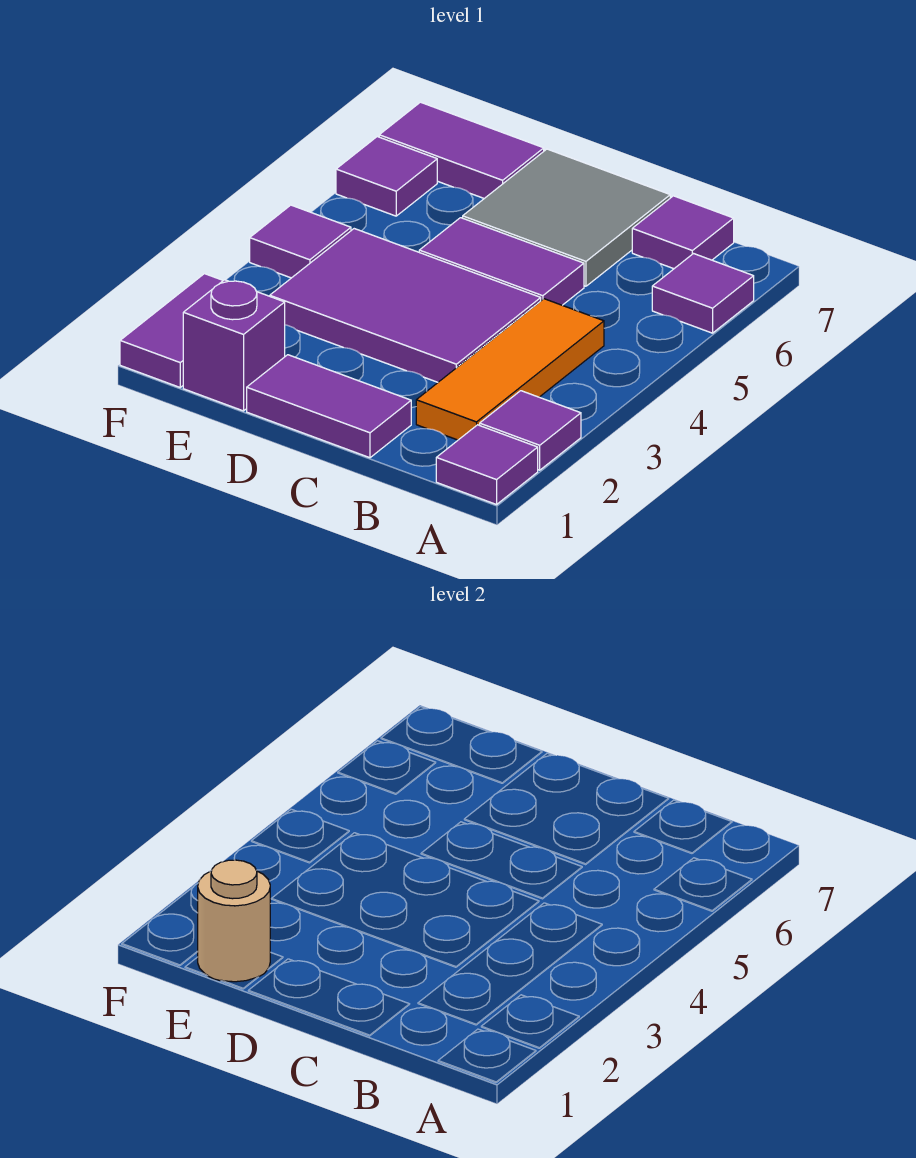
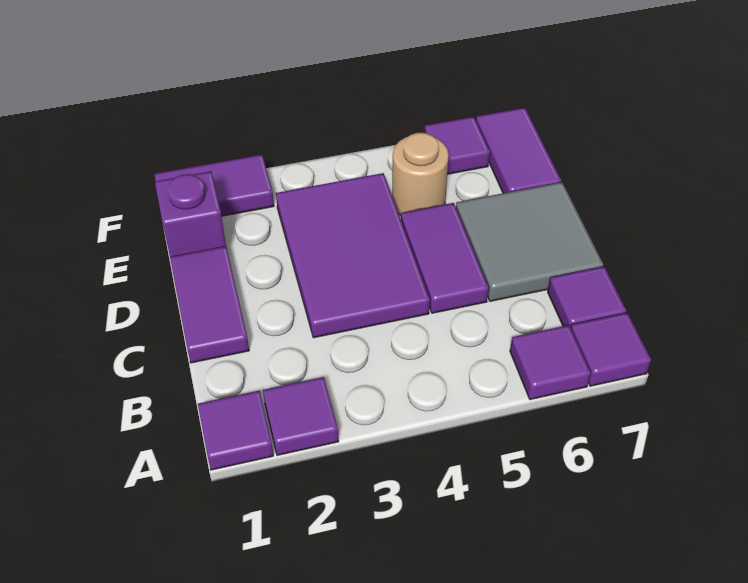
orange tile B2:B4 level 1 -> none
tan round brick E1 level 2 -> tan round brick E5 level 1
purple tile F4 level 1 -> purple tile A7 level 1

